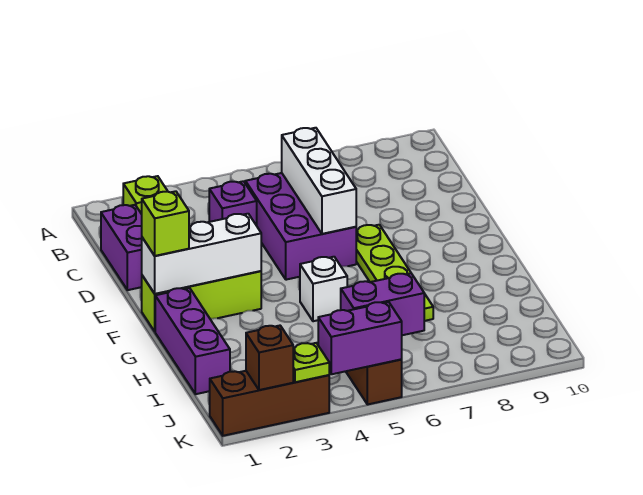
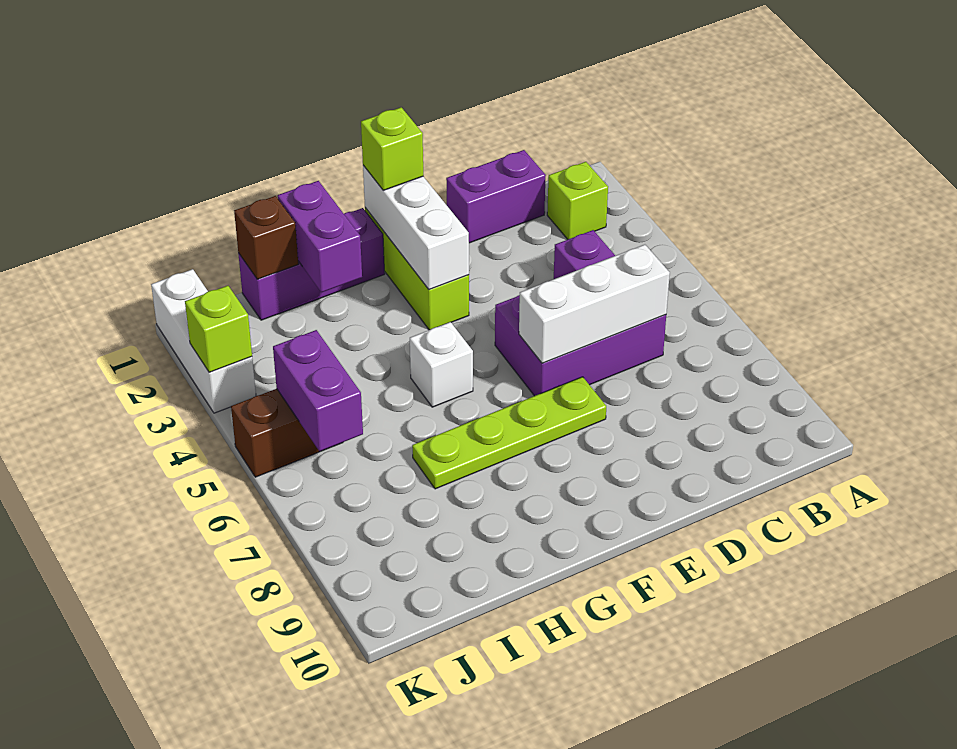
brown brick K1:K3 level 1 -> white brick K1:K3 level 1
brown brick K2 level 2 -> brown brick I1 level 2
lime plate K3 level 2 -> lime brick K3 level 2
purple brick K4:K5 level 2 -> purple brick H1:H2 level 2

